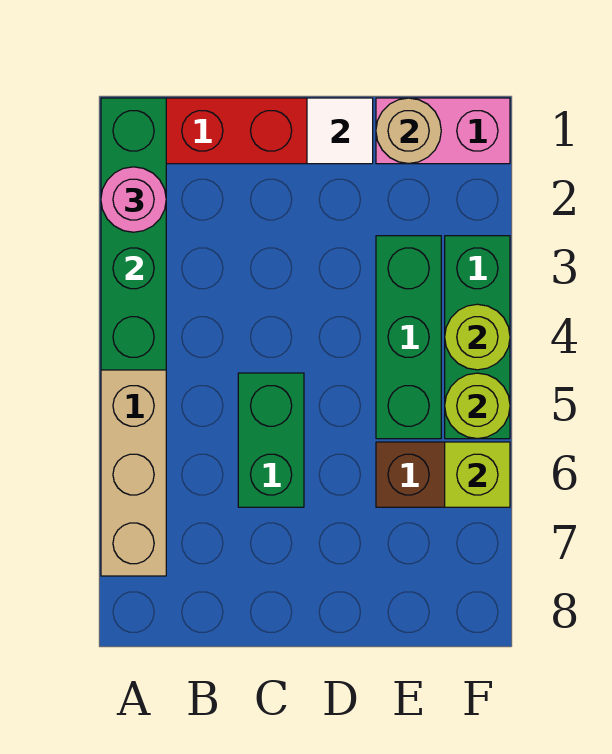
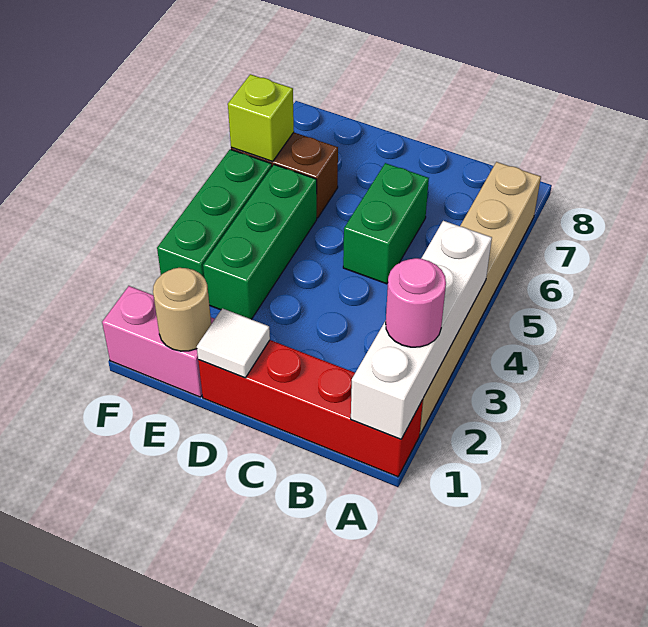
green brick A1:A4 level 2 -> white brick A1:A4 level 2
lime round brick F4 level 2 -> none
lime round brick F5 level 2 -> none

